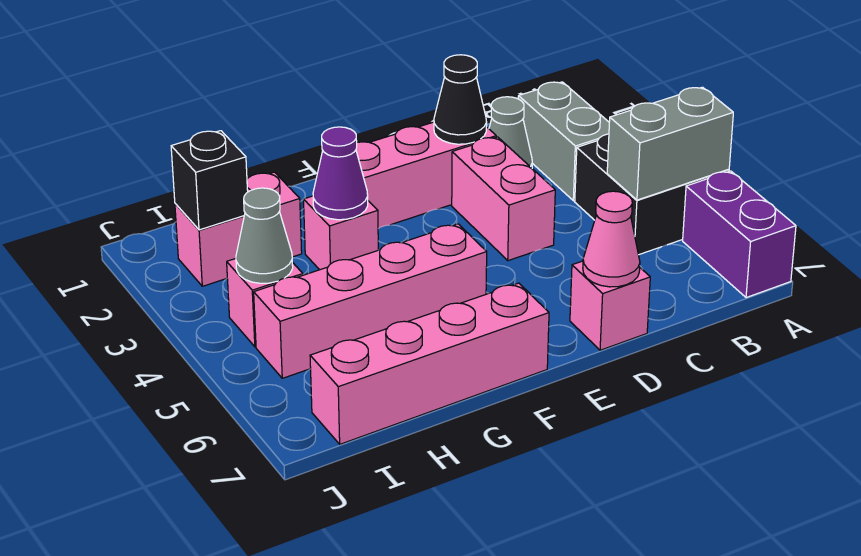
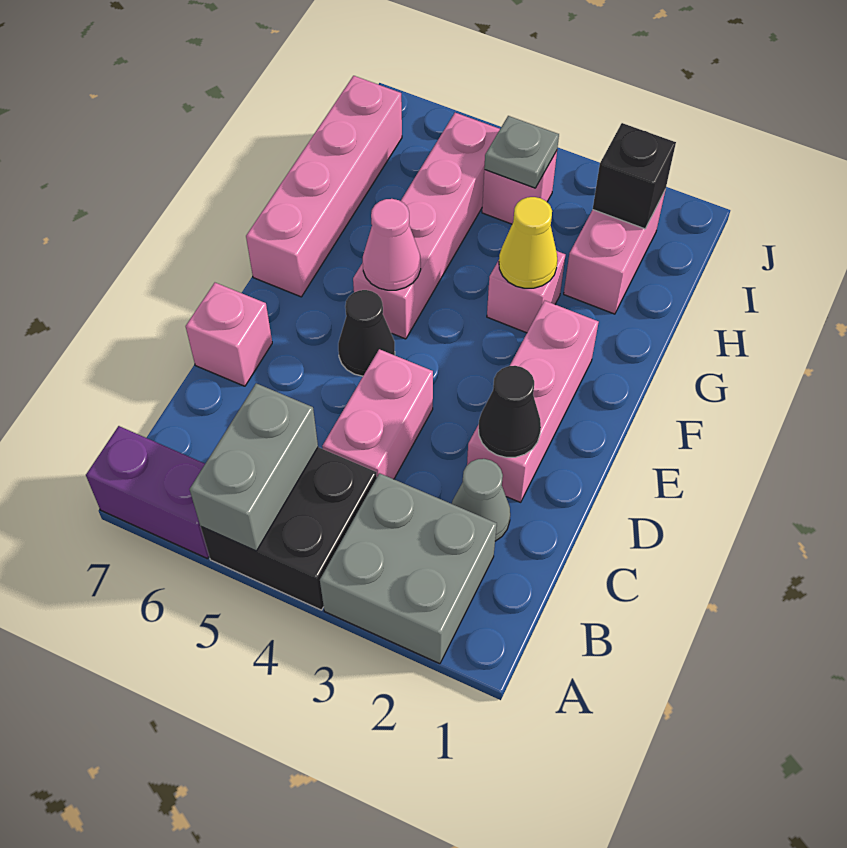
grey brick B2:B3 level 1 -> grey brick A2:B3 level 1
pink brick D3:D4 level 1 -> pink brick C4:D4 level 1
pink cone D7 level 2 -> pink cone F5 level 2
none -> black cone E5 level 1
purple cone G3 level 2 -> yellow cone G3 level 2
grey cone I4 level 2 -> grey plate I4 level 2

